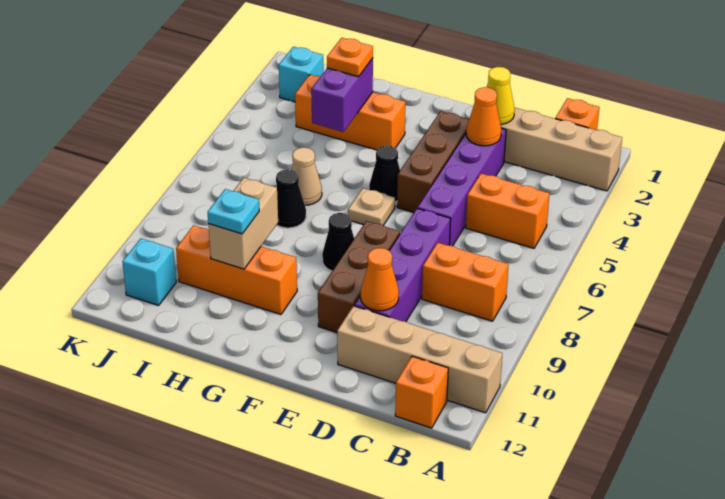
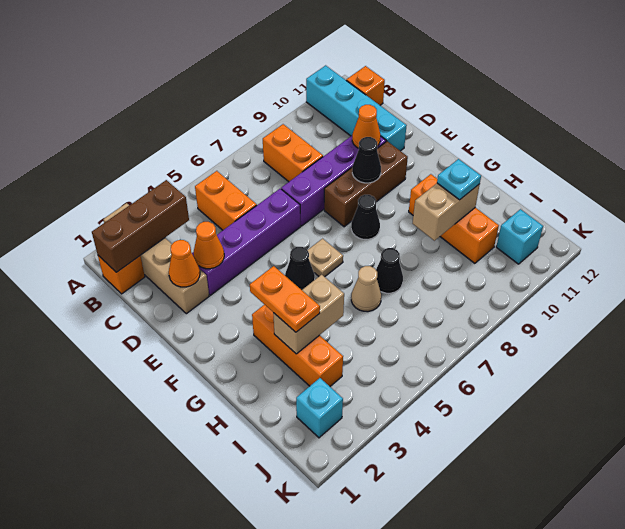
tan brick A11:D11 level 1 -> cyan brick A11:D11 level 1
yellow cone D2 level 2 -> orange cone D2 level 2
brown brick E3:E5 level 1 -> brown brick B1:B3 level 2
none -> black cone E9 level 2
purple brick H3:H4 level 2 -> tan brick H3:H4 level 2
orange plate H3 level 3 -> orange plate G3:H3 level 3

